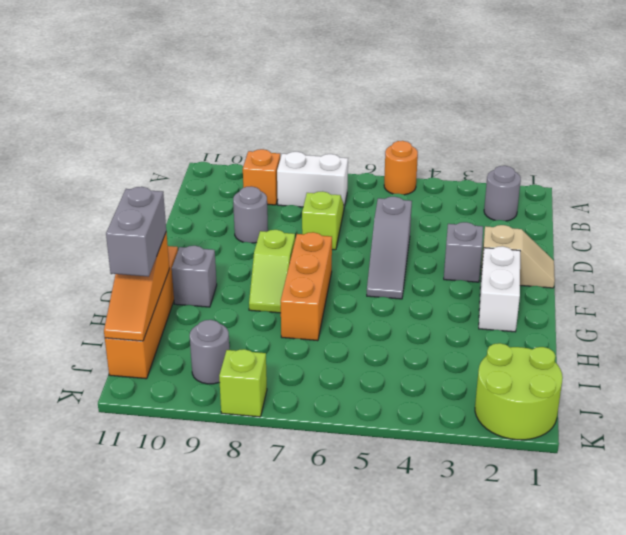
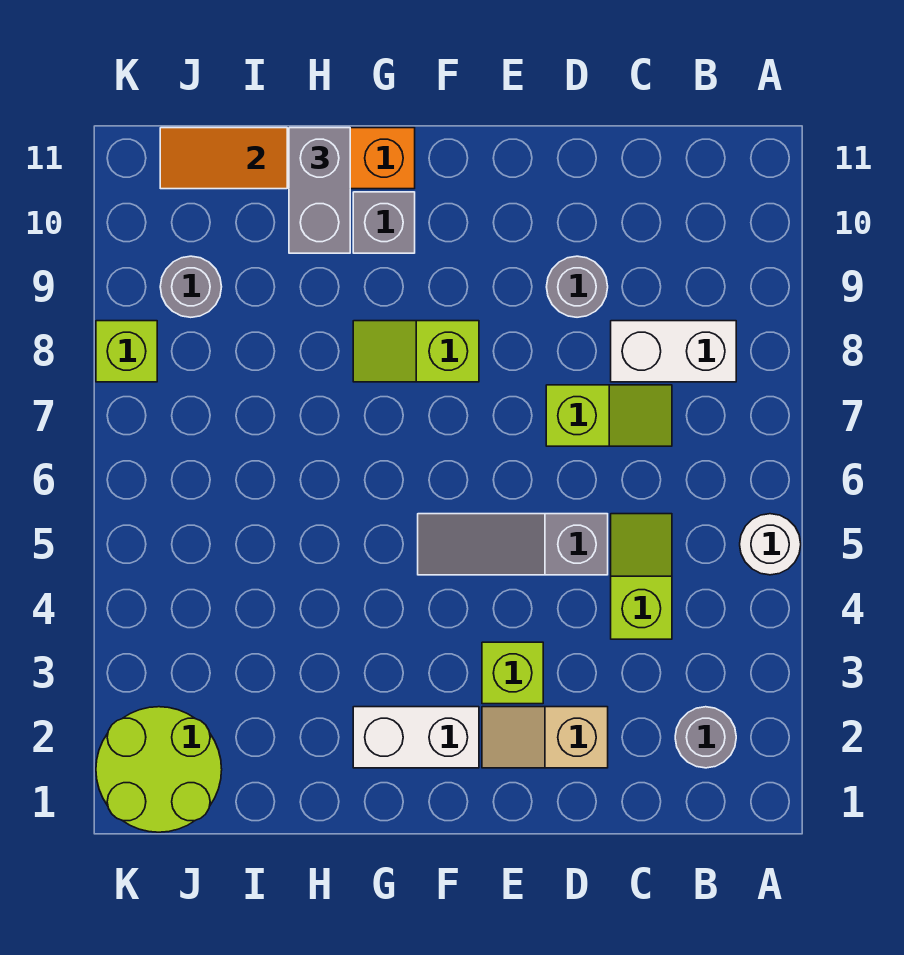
orange round brick A5 level 1 -> white round brick A5 level 1
white brick B7:B8 level 1 -> white brick B8:C8 level 1
orange brick B9 level 1 -> none
none -> lime slope C4:C5 level 1 top 4
tan slope E1:E2 level 1 top 2 -> tan slope D2:E2 level 1 top D
grey brick E3 level 1 -> lime brick E3 level 1
orange brick F7:H7 level 1 -> none
grey brick H11:I11 level 3 -> grey brick H10:H11 level 3

